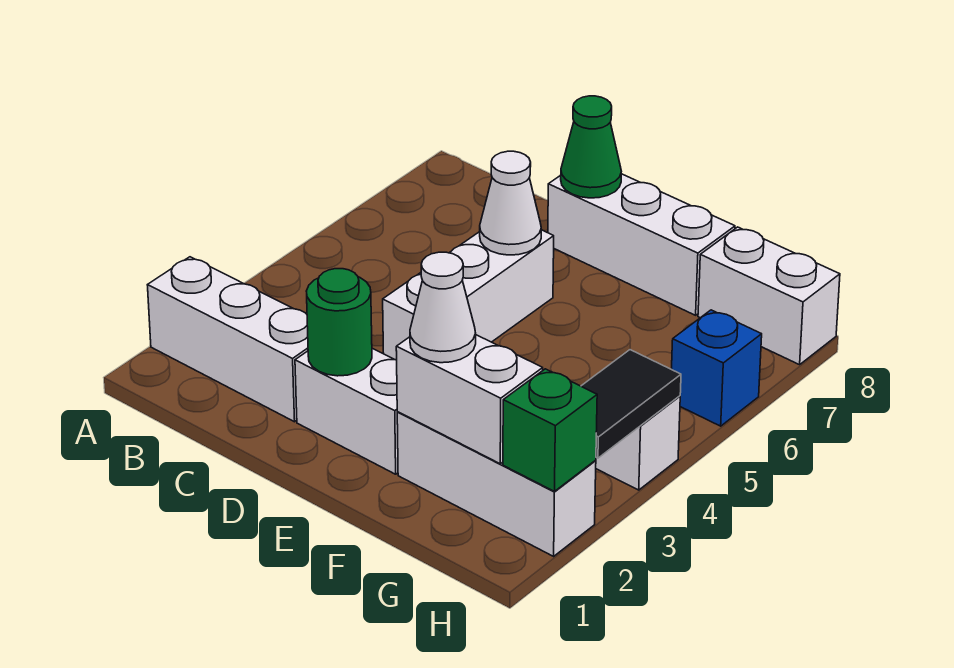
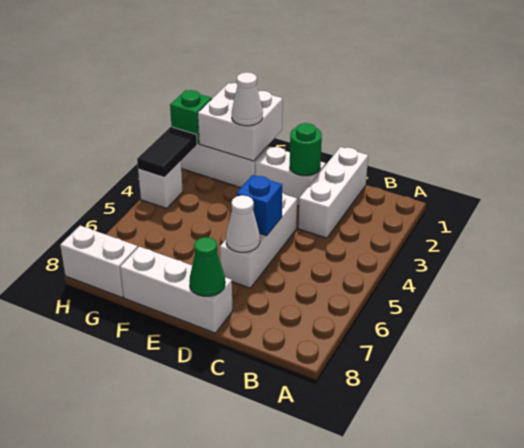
white brick A2:C2 level 1 -> white brick C1:C3 level 1
white brick F2:G2 level 2 -> white brick F1:G2 level 2
blue brick H6 level 1 -> blue brick D5 level 2

